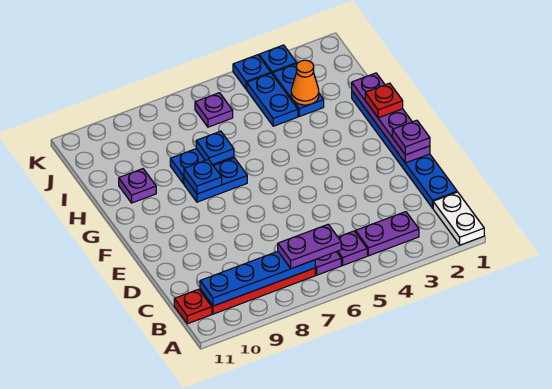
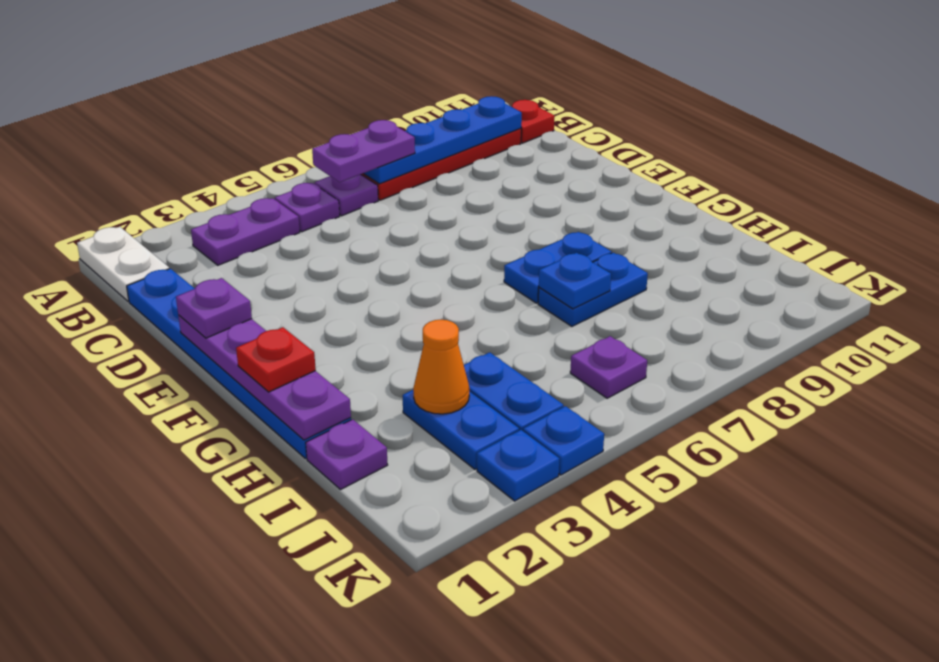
blue plate G8 level 2 -> none
purple plate H10 level 1 -> purple plate I1 level 1

